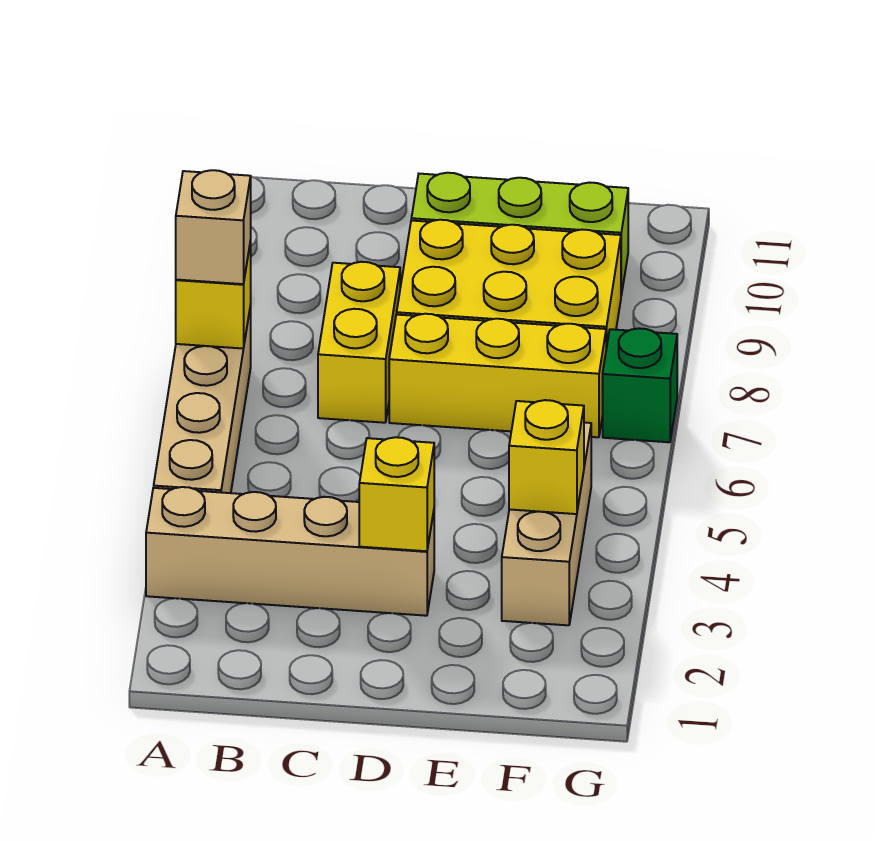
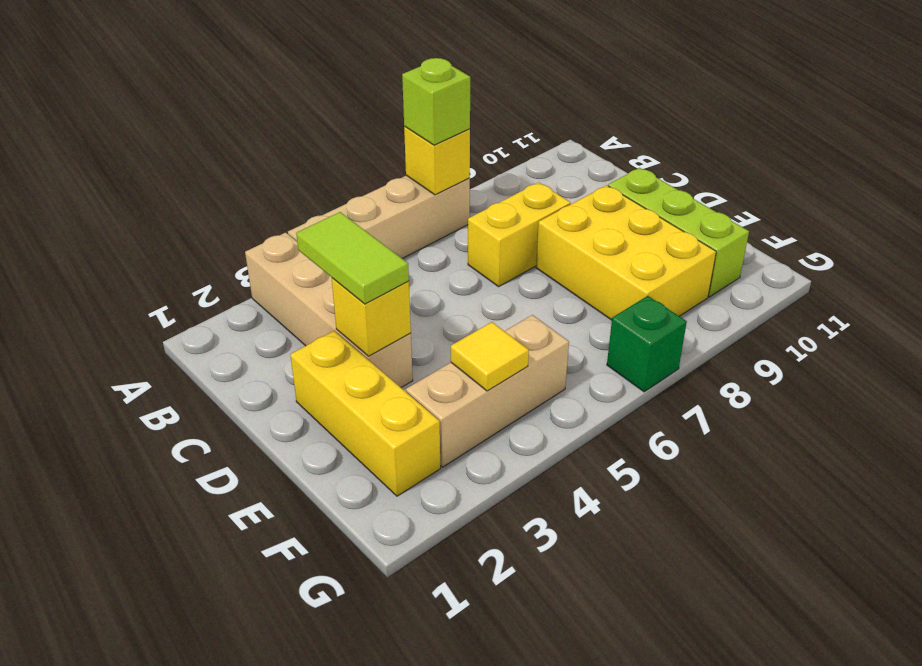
tan brick A7 level 3 -> lime brick A7 level 3
none -> lime tile C3:D3 level 3
yellow brick D7:F7 level 1 -> yellow brick D2:F2 level 1
yellow brick F4 level 2 -> yellow tile F4 level 2

